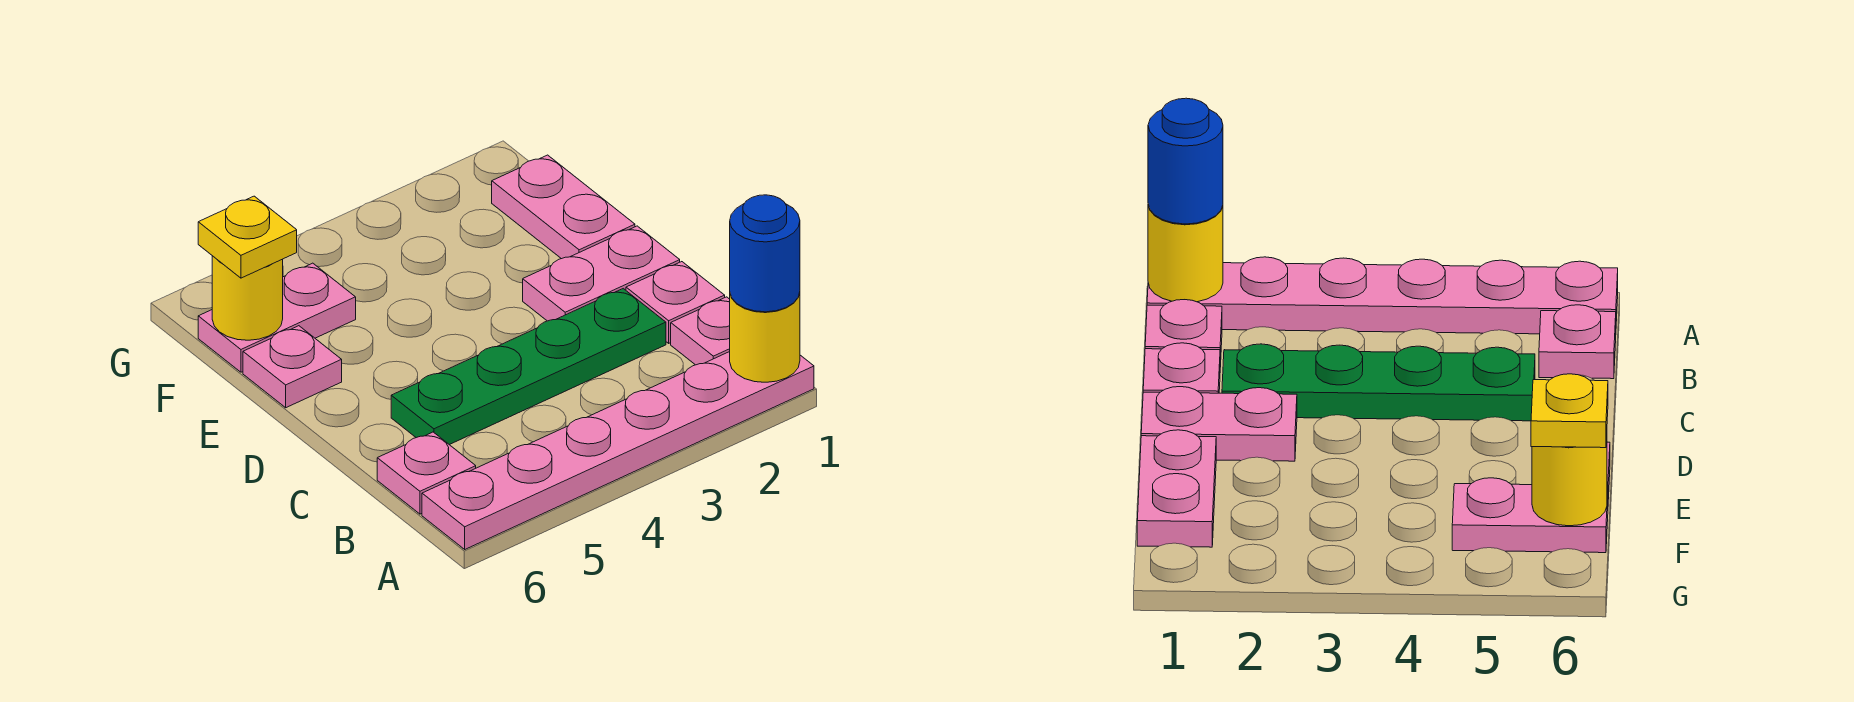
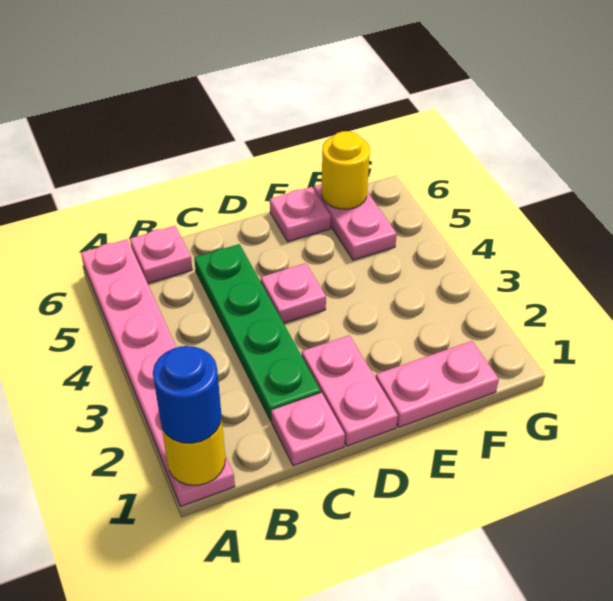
pink plate B1 level 1 -> pink plate D4 level 1
yellow plate F6 level 3 -> none

